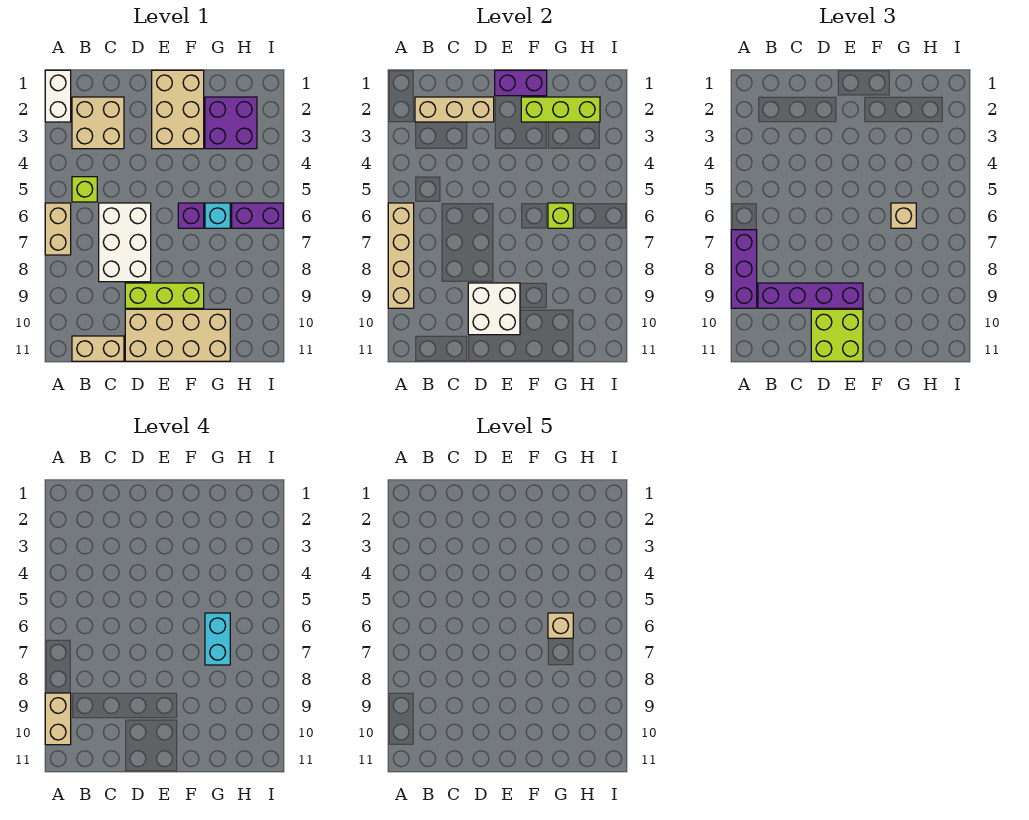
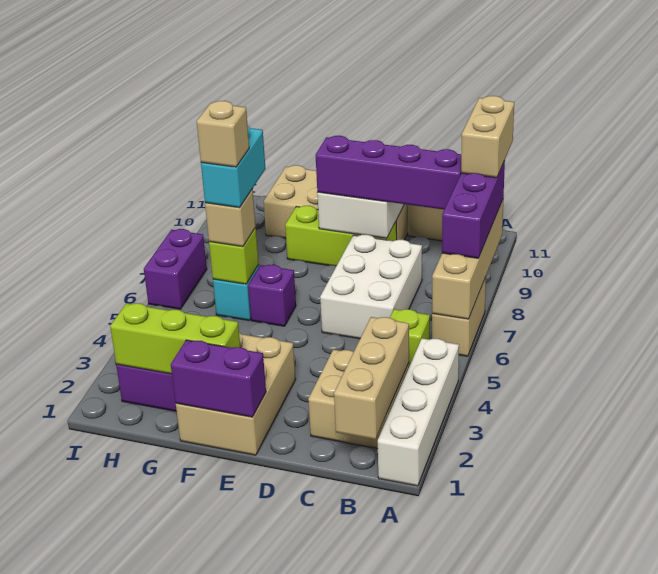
white brick A1:A2 level 1 -> white brick A1:A4 level 1
tan brick B2:D2 level 2 -> tan brick B1:B3 level 2
lime brick D10:E11 level 3 -> none
purple brick H6:I6 level 1 -> purple brick I6:I7 level 1

